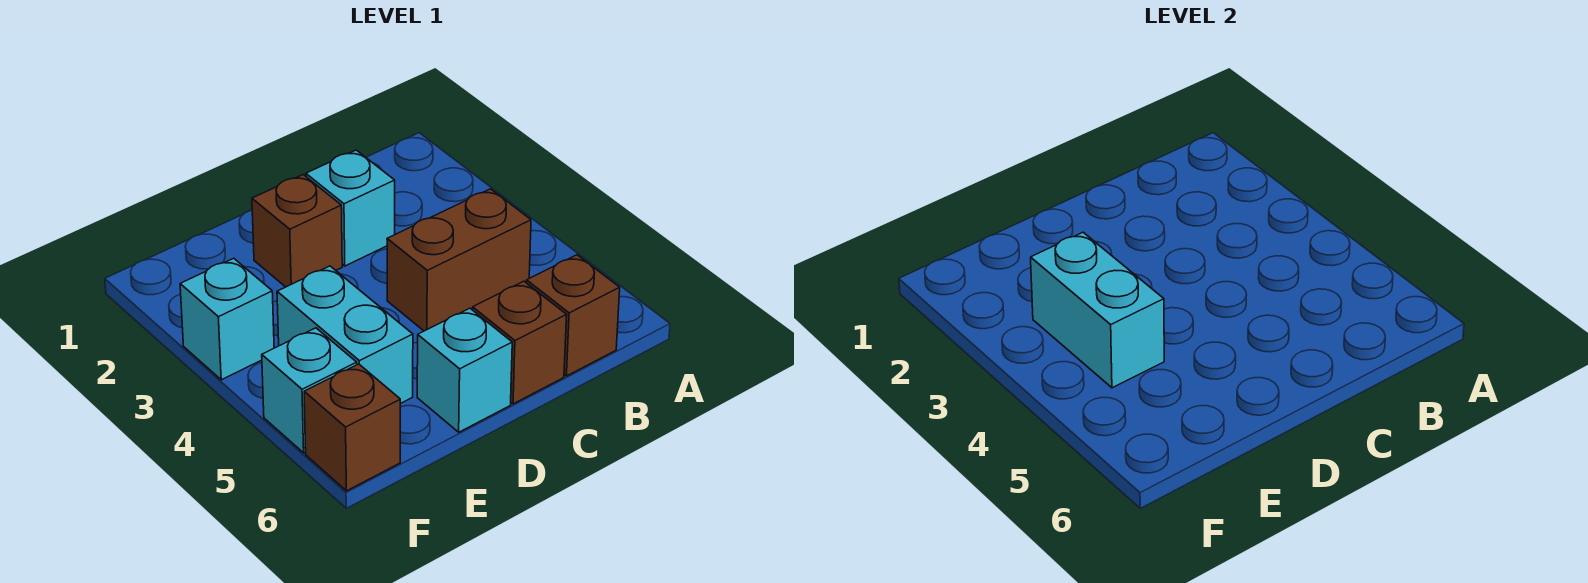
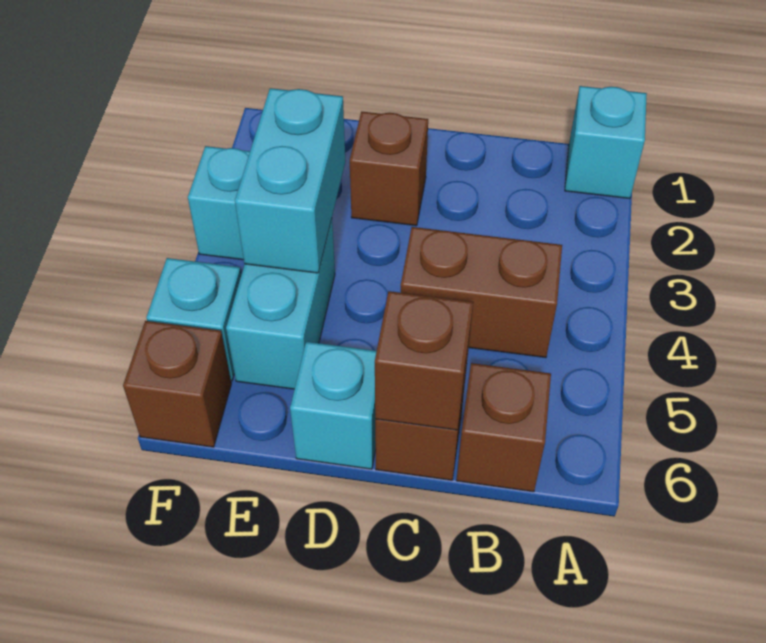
cyan brick C2 level 1 -> cyan brick A1 level 1
none -> brown brick C6 level 2

